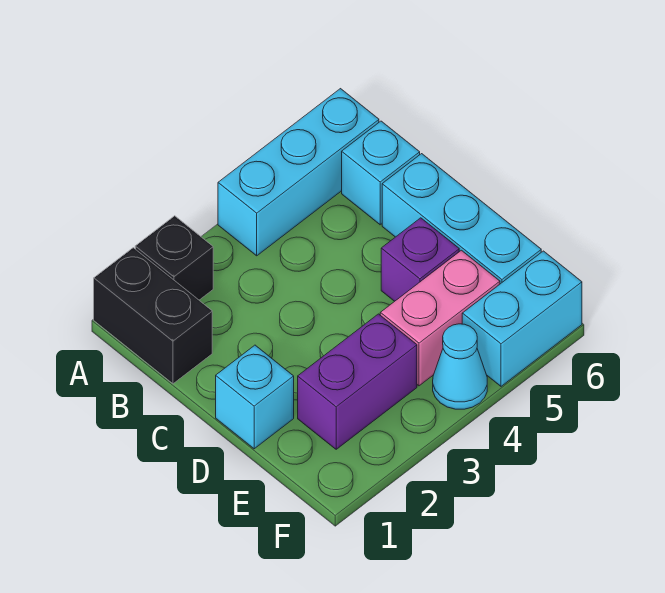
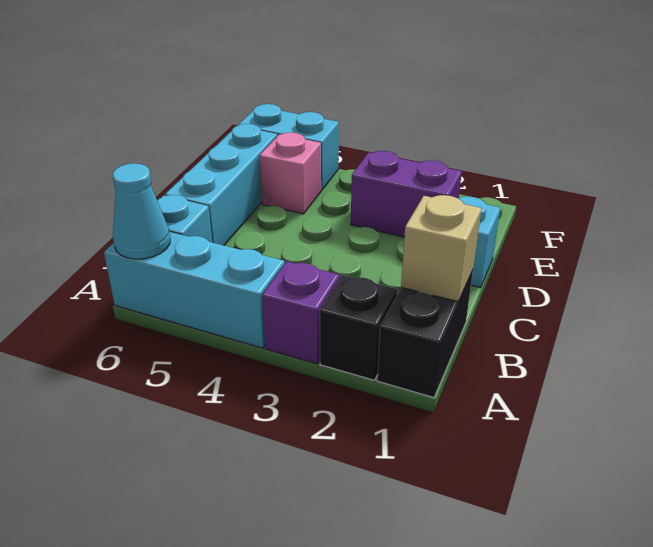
none -> tan brick B1 level 2
purple brick D5 level 1 -> purple brick A3 level 1
pink brick E4:E5 level 1 -> pink brick E5 level 1
cyan cone F4 level 1 -> cyan cone A6 level 2

